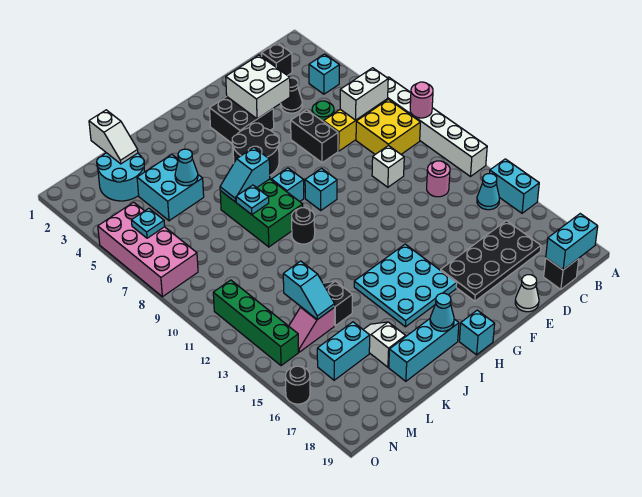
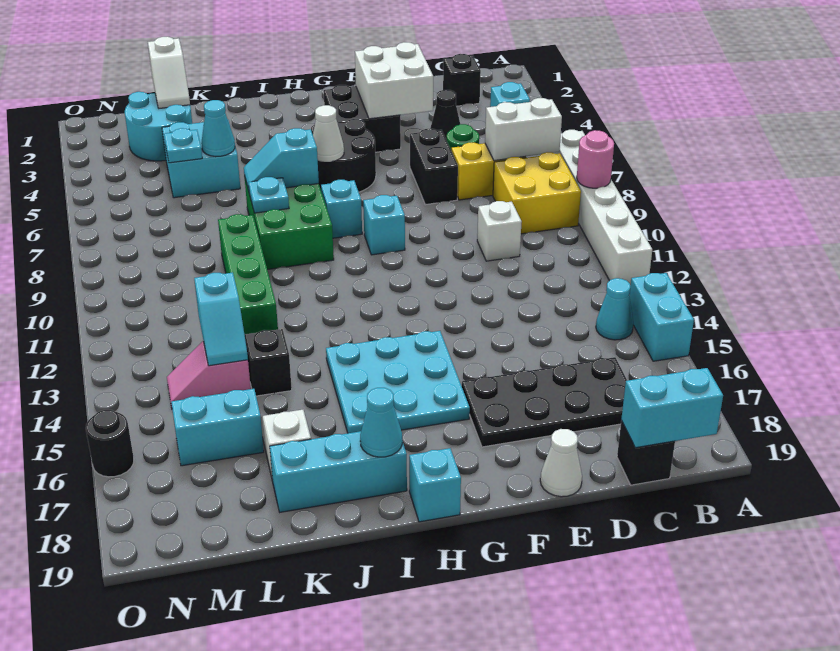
pink round brick C12 level 1 -> none
none -> white cone H6 level 2
black round brick I10 level 1 -> none
pink brick N5:O8 level 1 -> none
cyan plate N6 level 2 -> cyan plate L5 level 2
green brick N11:N14 level 1 -> green brick K9:K12 level 1

